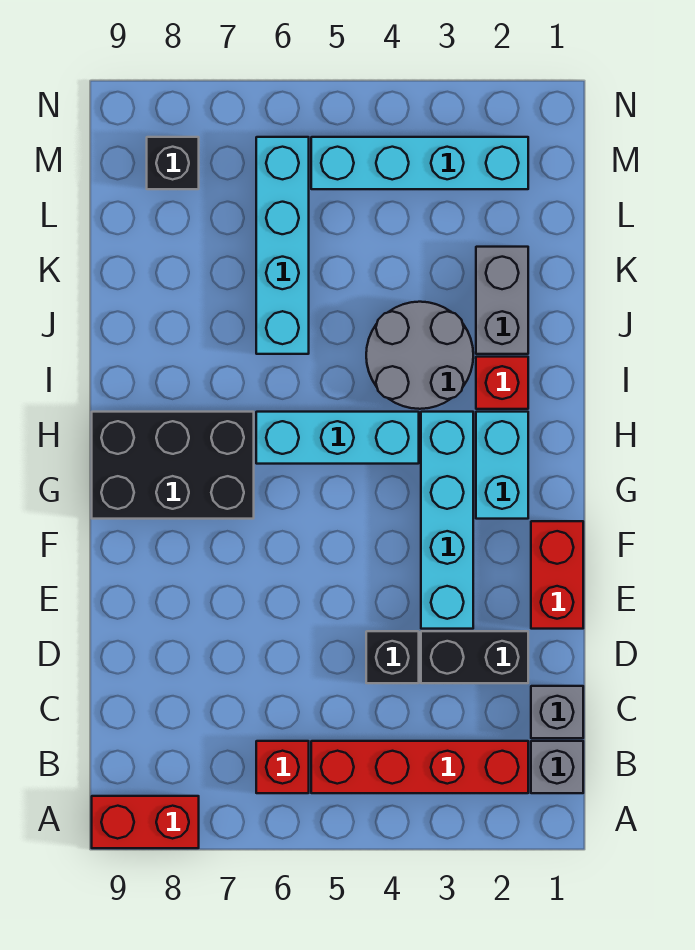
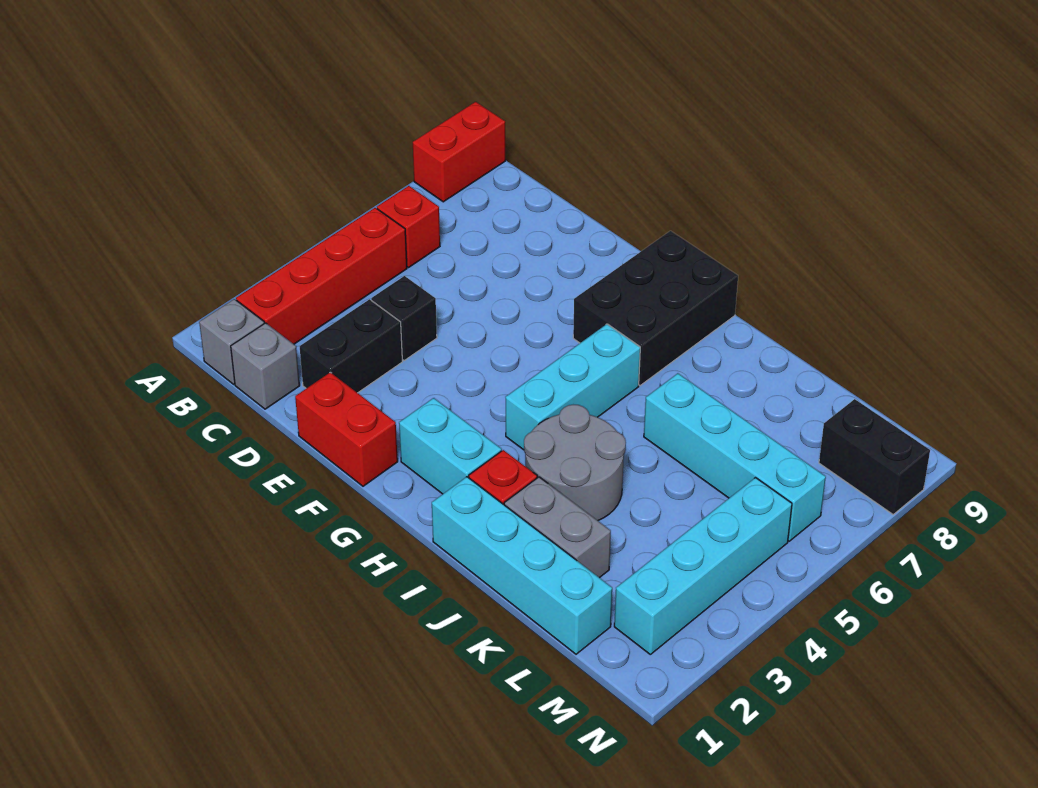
cyan brick E3:H3 level 1 -> cyan brick I1:L1 level 1
black brick M8 level 1 -> black brick M8:N8 level 1

